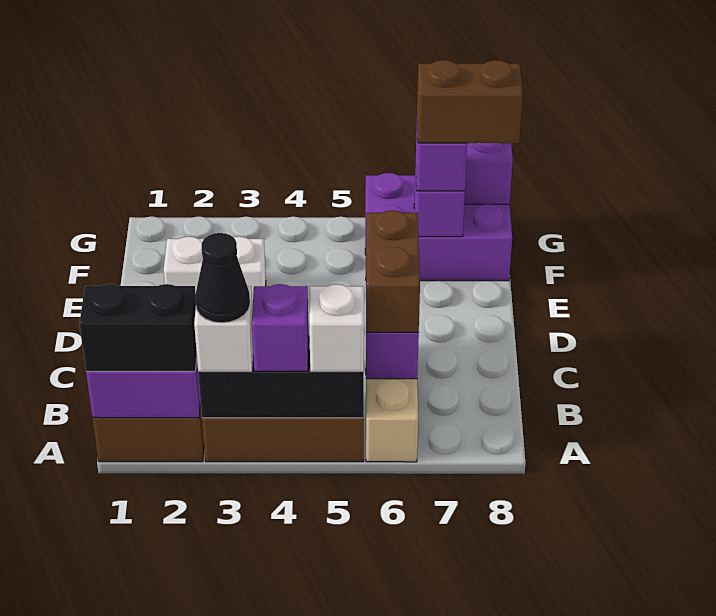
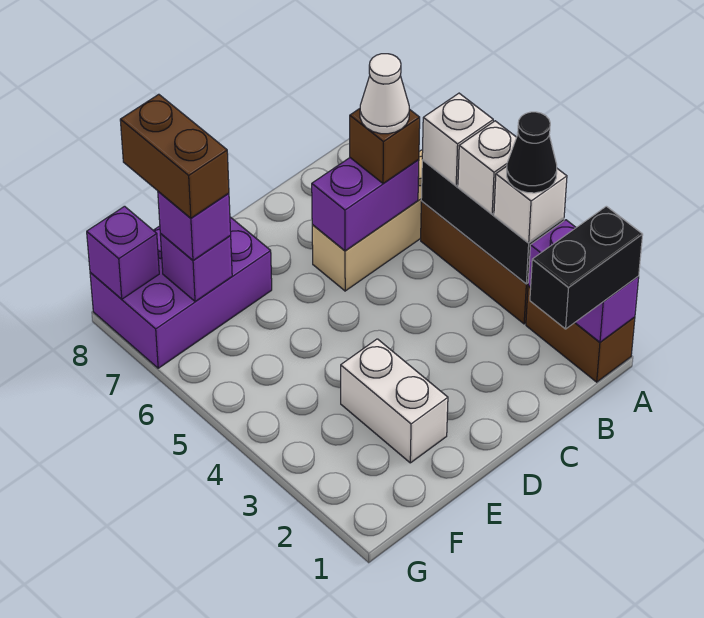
black brick A1:A2 level 3 -> black brick A1:B1 level 3
purple brick A4 level 3 -> white brick A4 level 3
brown brick B6:C6 level 3 -> brown brick B6 level 3
none -> white cone B6 level 4
purple brick F6:G8 level 1 -> purple brick E7:G8 level 1

